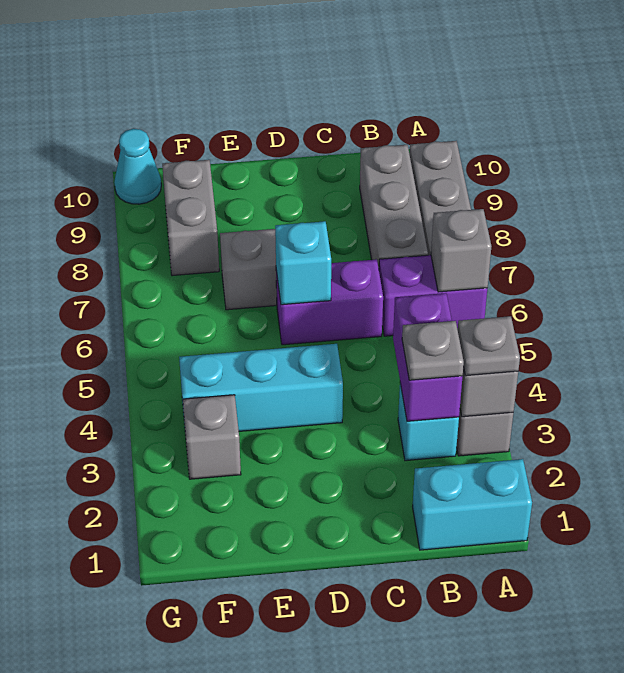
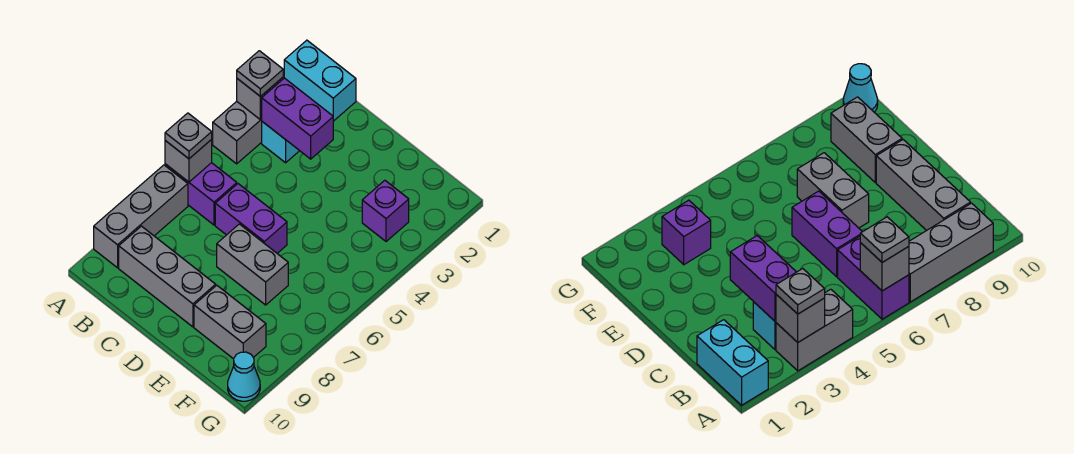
purple brick B3:B4 level 2 -> purple brick B3:C3 level 2
grey plate B3 level 3 -> grey plate A6 level 3
grey brick B7:B9 level 1 -> grey brick B9:D9 level 1
cyan brick D4:F4 level 1 -> none
cyan brick D6 level 2 -> none
grey brick F3 level 1 -> purple brick F3 level 1
grey brick F8:F9 level 1 -> grey brick E9:F9 level 1

